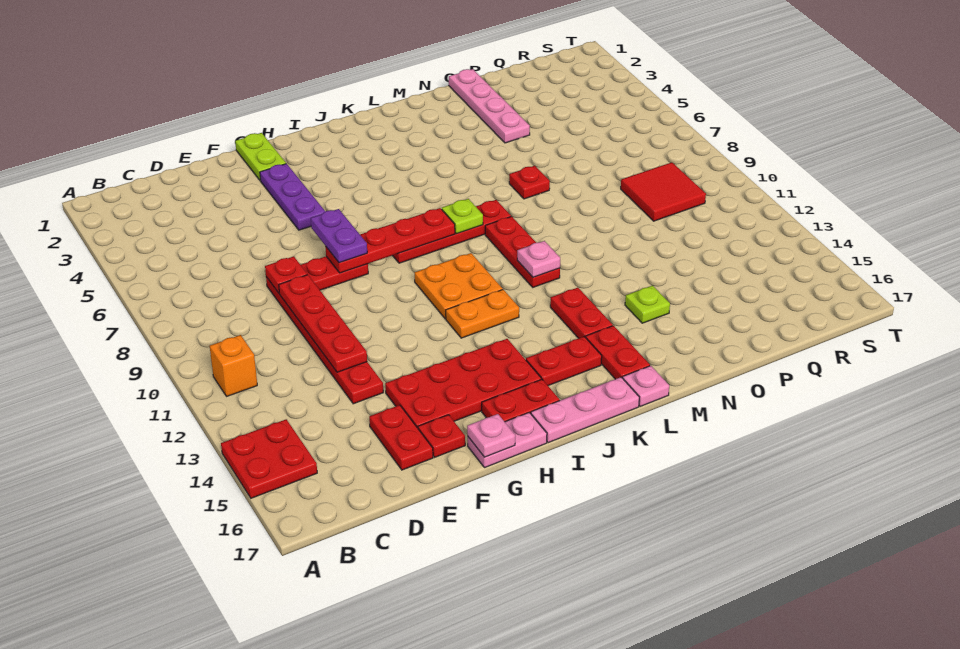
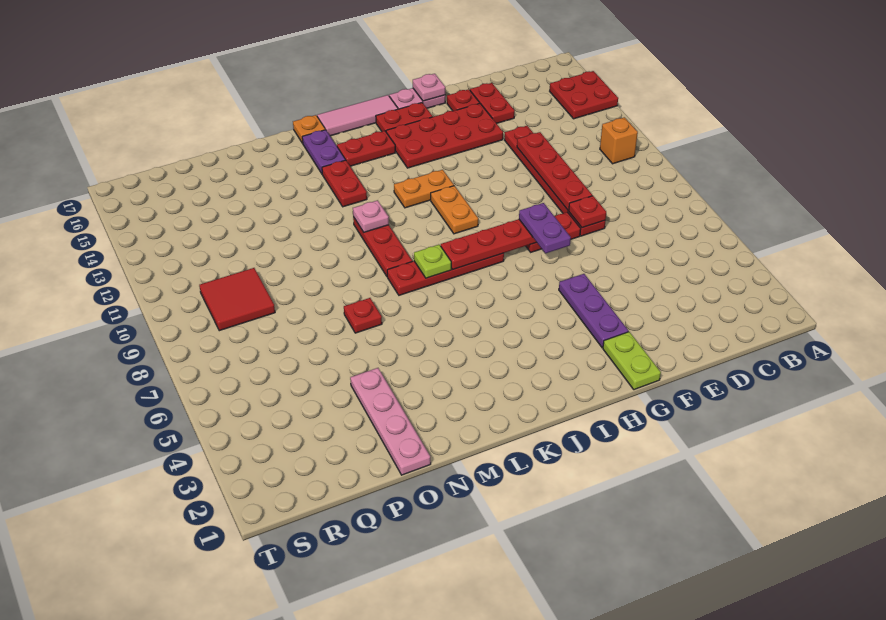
orange plate I10:J11 level 1 -> orange plate I10:I11 level 1
pink plate I17:K17 level 1 -> pink tile I17:K17 level 1
red plate L15:L16 level 1 -> purple plate L15:L16 level 1
pink plate L17 level 1 -> orange plate L17 level 1
lime plate N14 level 1 -> none

